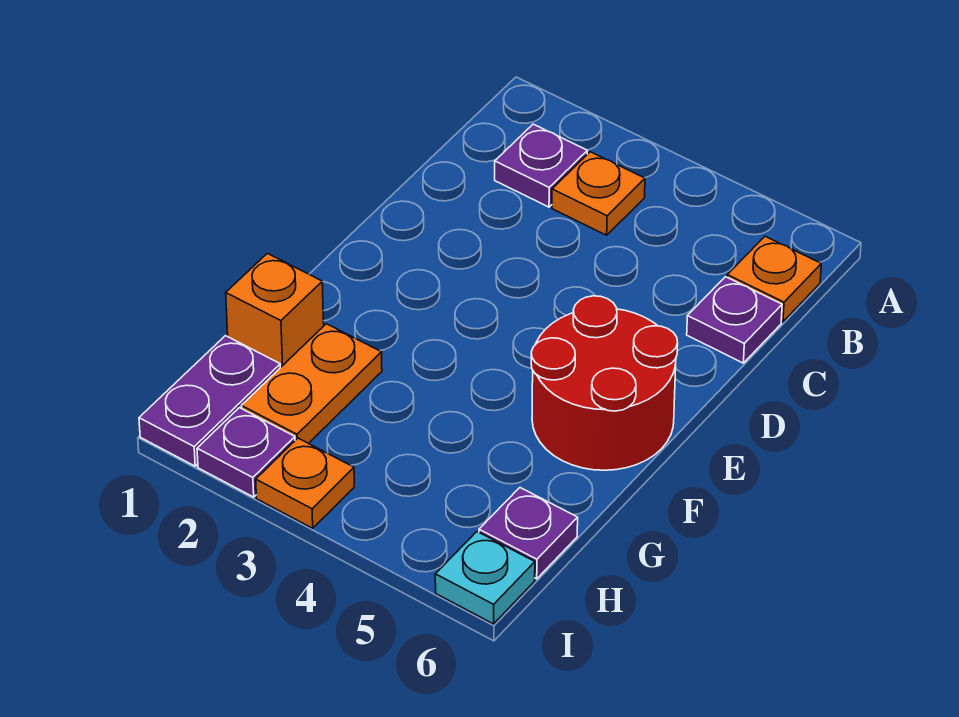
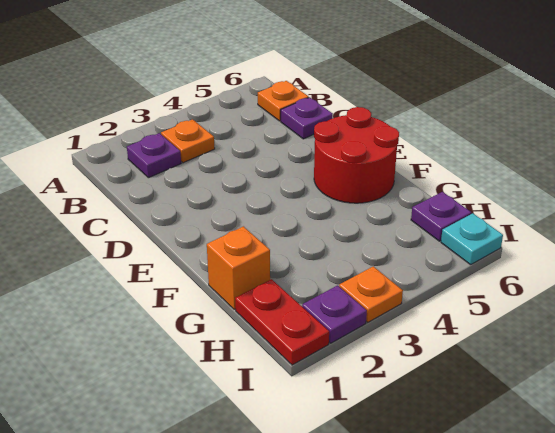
orange plate G2:H2 level 1 -> none
purple plate H1:I1 level 1 -> red plate H1:I1 level 1

